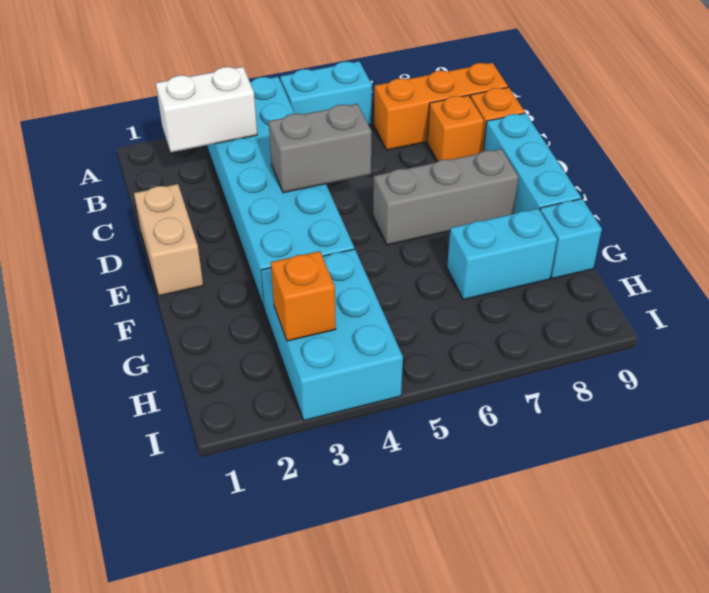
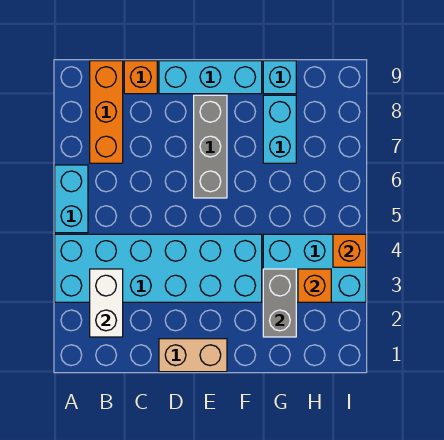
orange brick C8 level 1 -> orange brick I4 level 2
grey brick D4:D5 level 2 -> grey brick G2:G3 level 2

